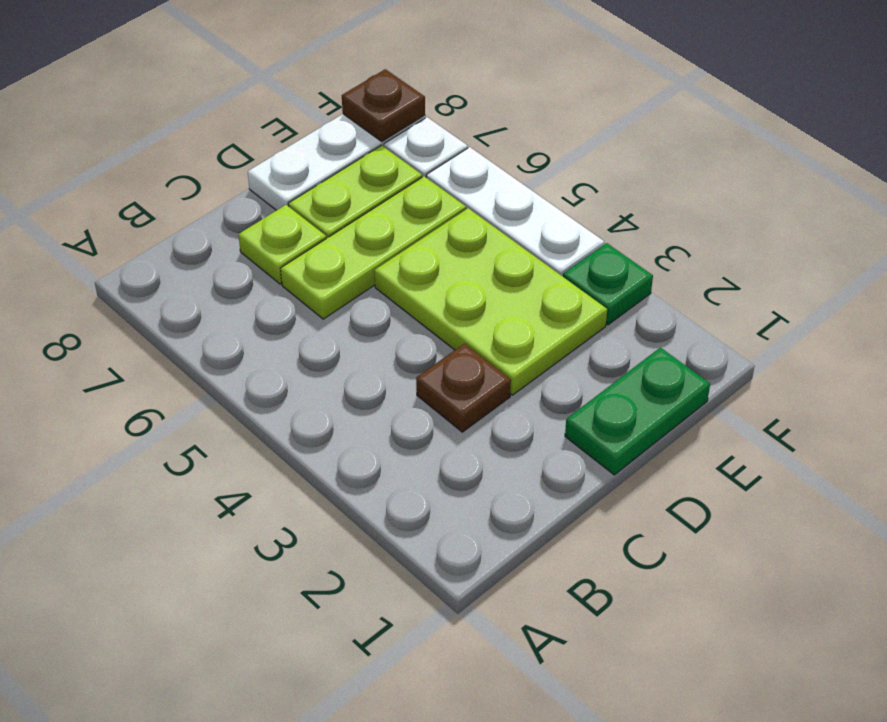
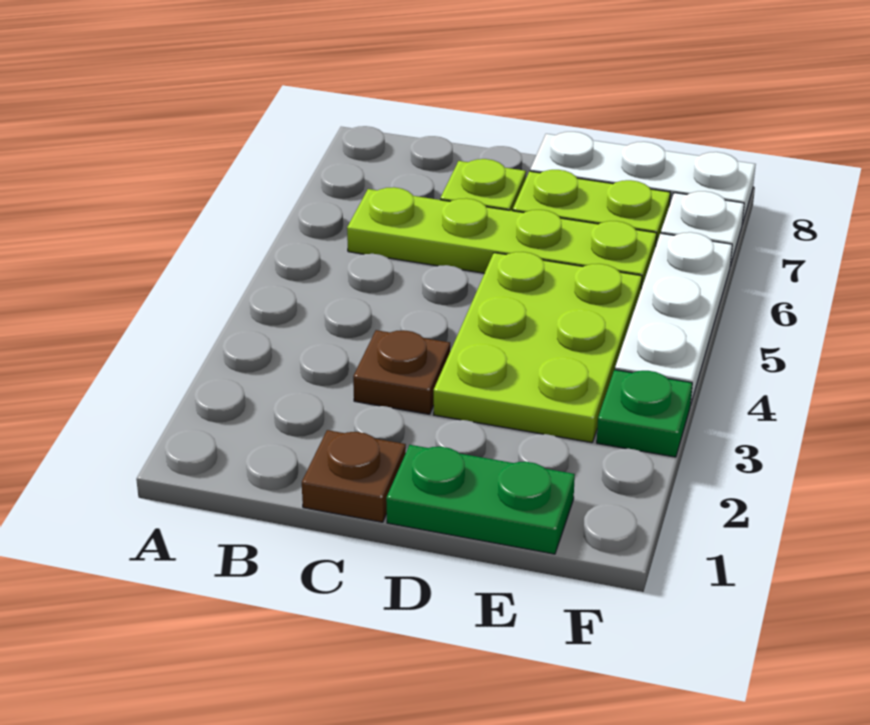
lime plate C6:E6 level 1 -> lime plate B6:E6 level 1
brown plate F8 level 2 -> brown plate C1 level 1

